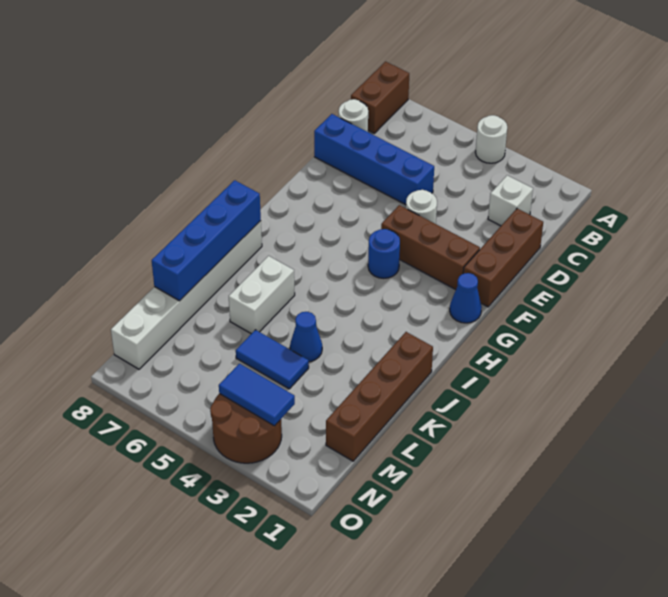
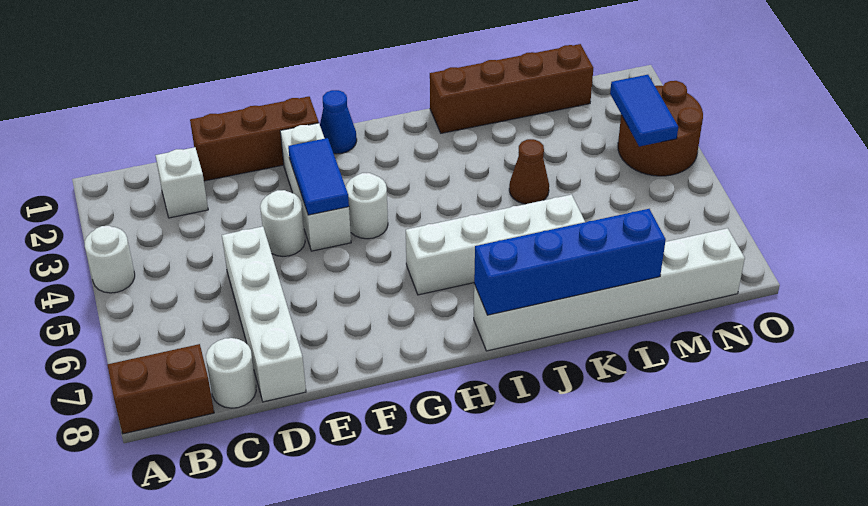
blue brick D5:D8 level 1 -> white brick D5:D8 level 1
brown brick F2:F4 level 1 -> white brick F2:F4 level 1
blue round brick G4 level 1 -> white round brick G4 level 1
white brick J6:K6 level 1 -> white brick H6:K6 level 1
blue cone K4 level 1 -> brown cone K4 level 1
blue tile L4:L5 level 1 -> blue tile F3:F4 level 2

